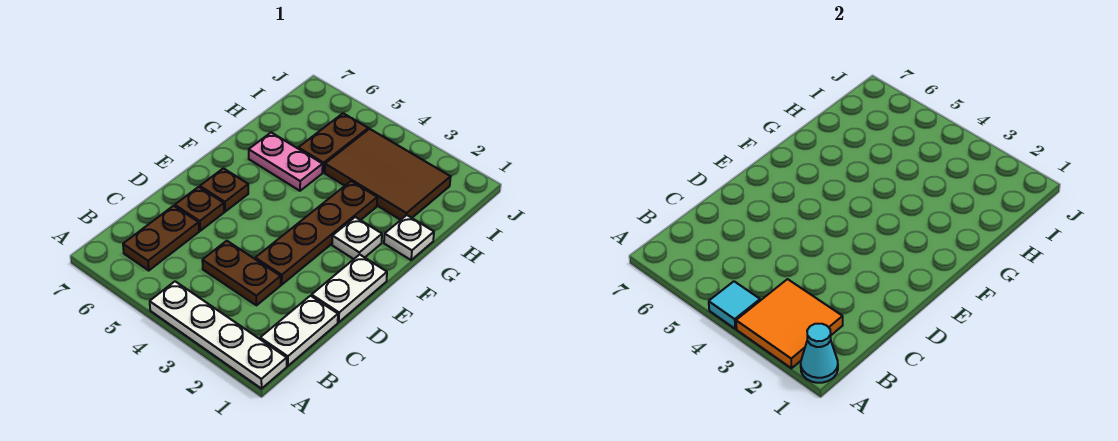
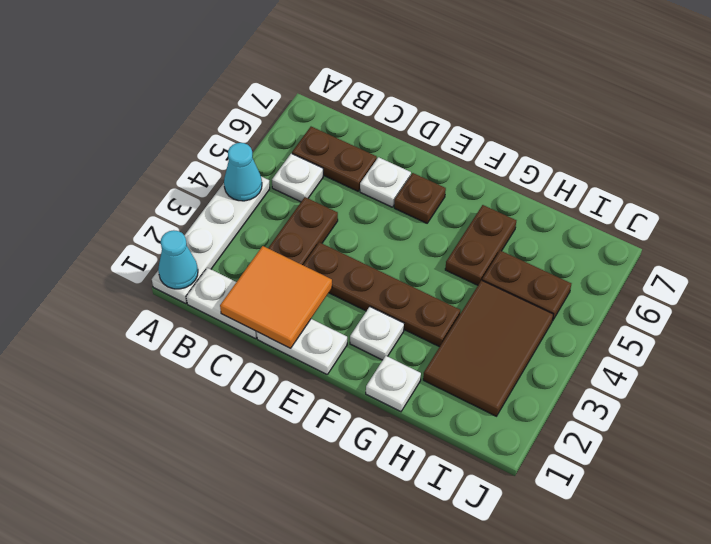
orange tile A2:B3 level 2 -> orange tile C1:D2 level 2
cyan tile A4 level 2 -> cyan cone A4 level 2
none -> white plate B5 level 1
brown plate D6 level 1 -> white plate D6 level 1
pink plate G5:G6 level 1 -> brown plate G5:G6 level 1

